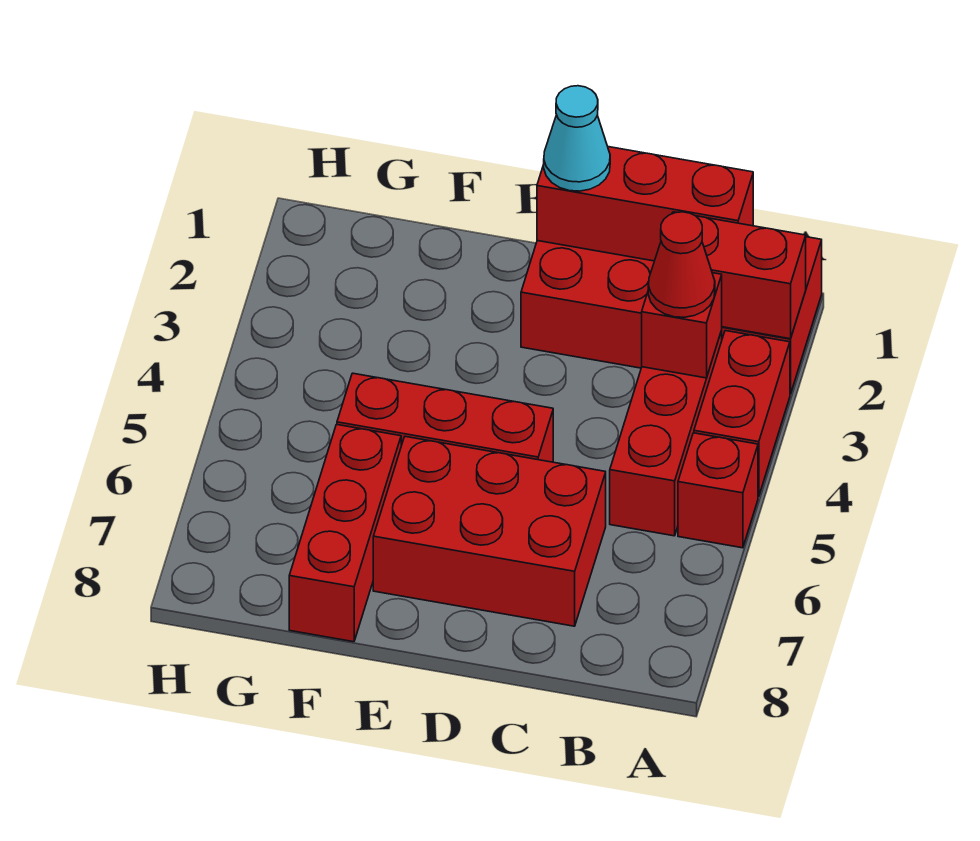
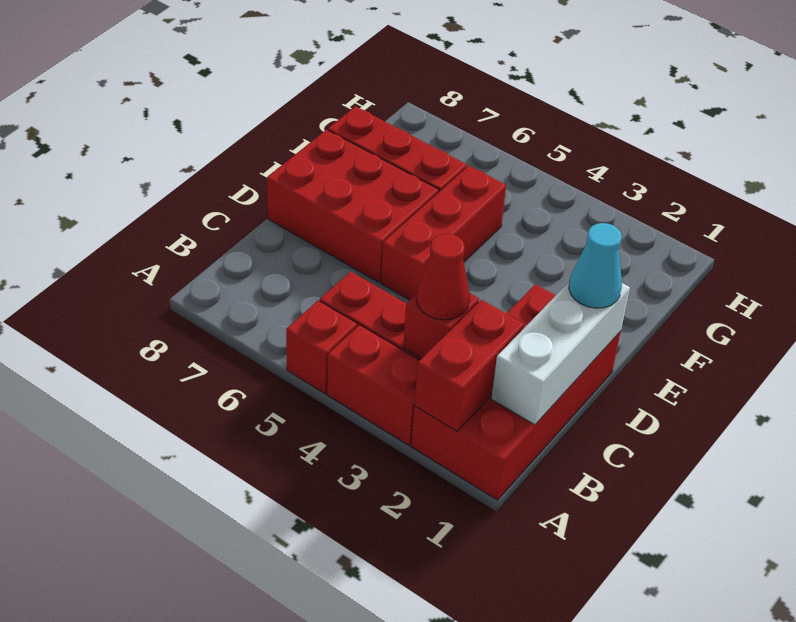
red brick B1:D1 level 2 -> white brick B1:D1 level 2
red brick C6:E7 level 1 -> red brick D6:E8 level 1

